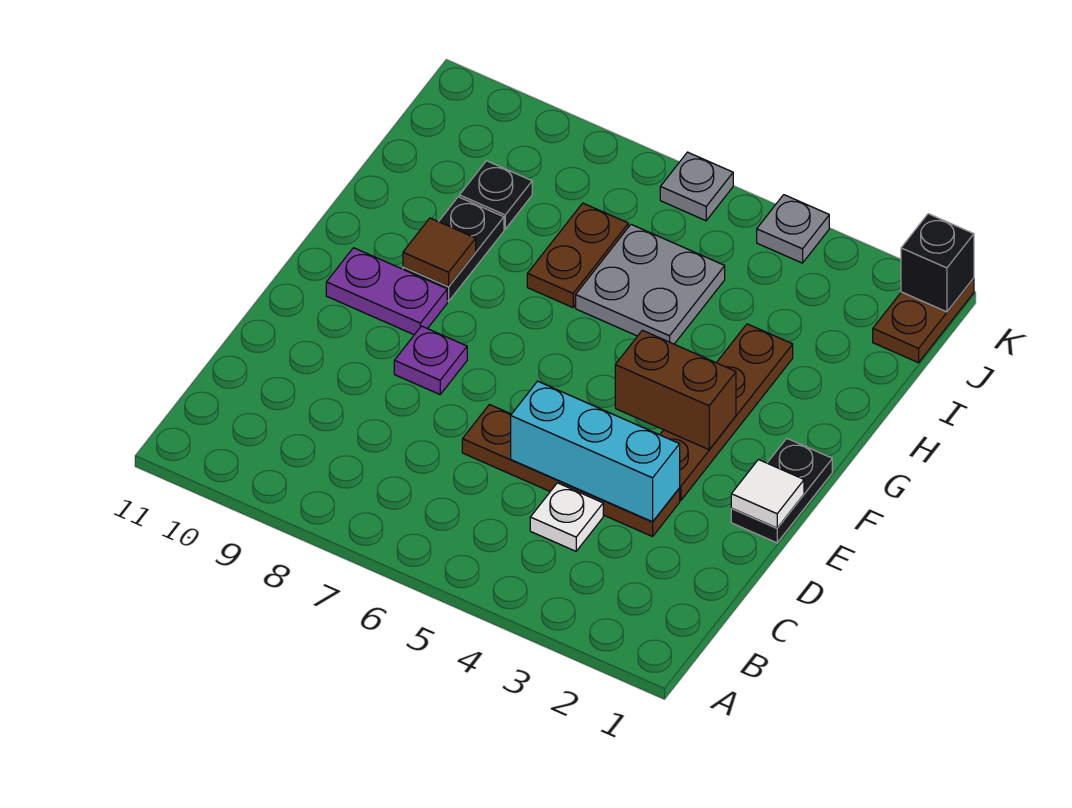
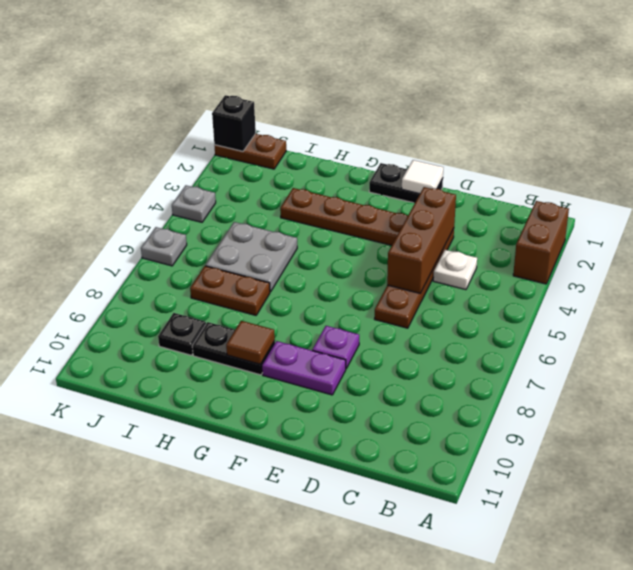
cyan brick D3:D5 level 2 -> brown brick D3:D5 level 2
brown brick F3:F4 level 2 -> brown brick A2:A3 level 1
purple plate F9:F10 level 1 -> purple plate E9:F9 level 1

